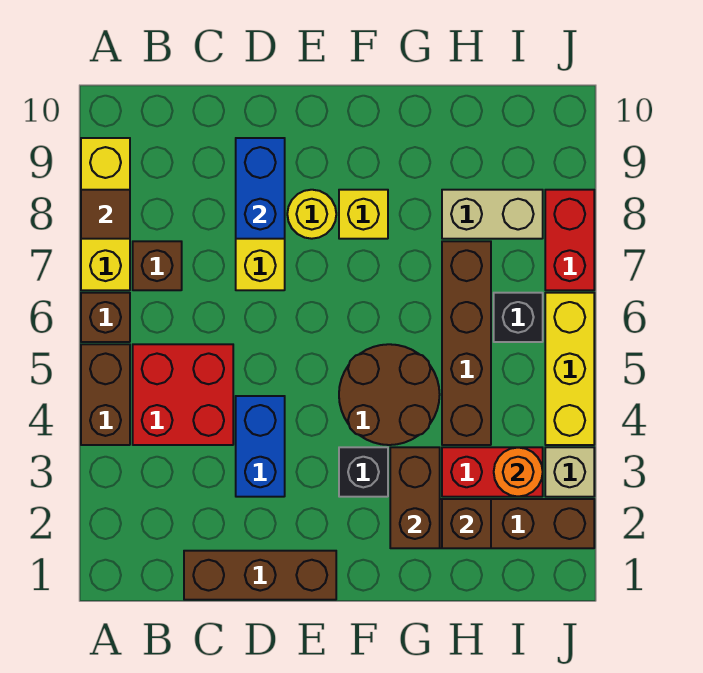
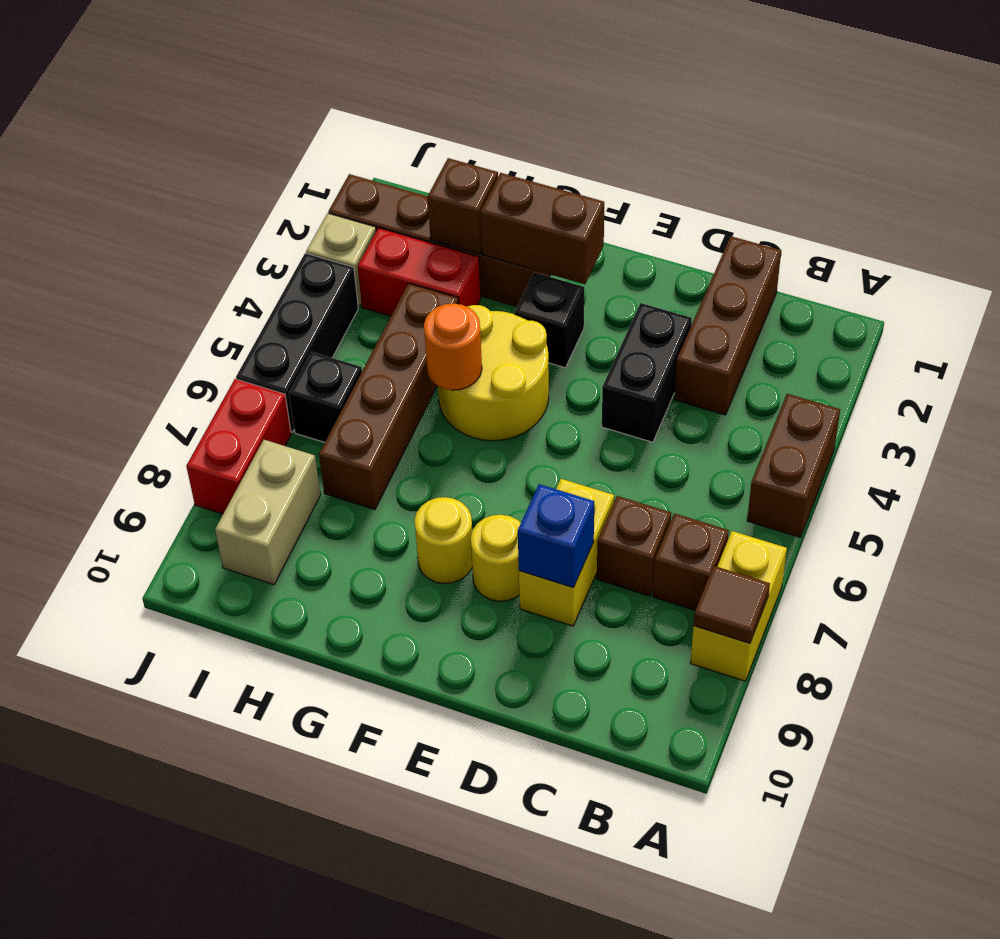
brown brick A6 level 1 -> brown brick C7 level 1
yellow brick A7:A9 level 1 -> yellow brick A7:A8 level 1
red brick B4:C5 level 1 -> none
brown brick C1:E1 level 1 -> brown brick C1:C3 level 1
blue brick D3:D4 level 1 -> black brick D3:D4 level 1
blue brick D8:D9 level 2 -> blue brick D8 level 2
brown round brick F4:G5 level 1 -> yellow round brick F4:G5 level 1
yellow brick F8 level 1 -> yellow round brick F8 level 1
brown brick G2:G3 level 2 -> brown brick F2:G2 level 2
tan brick H8:I8 level 1 -> tan brick I8:I9 level 1
orange round brick I3 level 2 -> orange round brick G5 level 2
yellow brick J4:J6 level 1 -> black brick J4:J6 level 1

